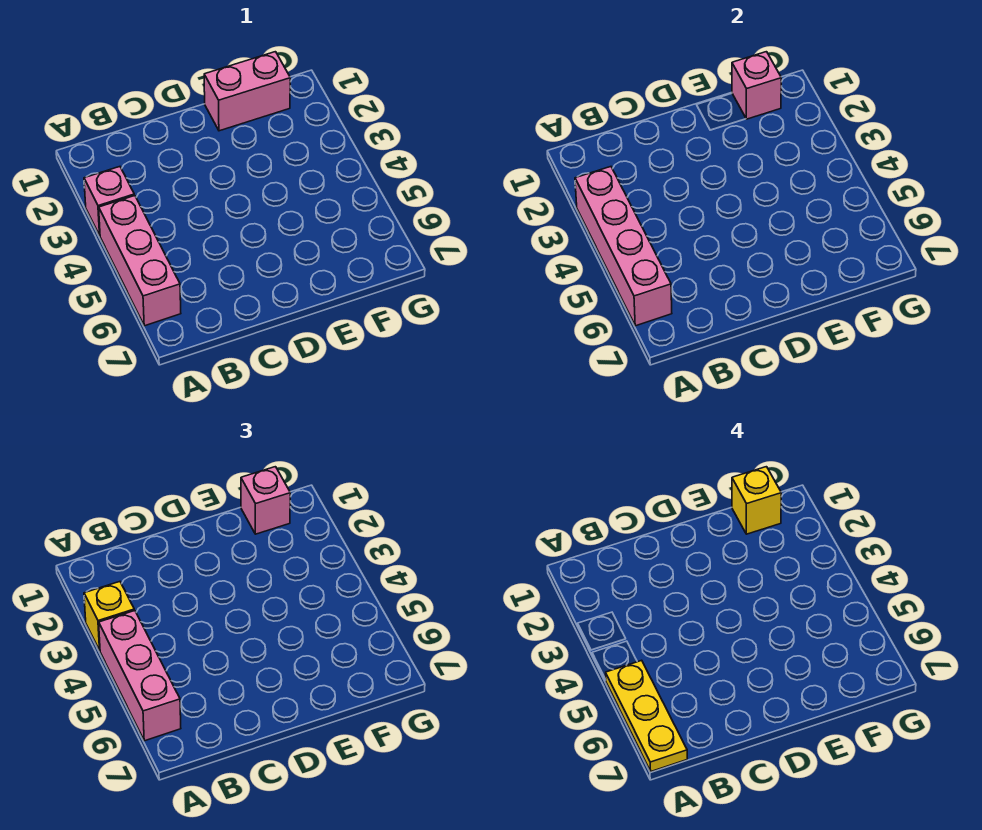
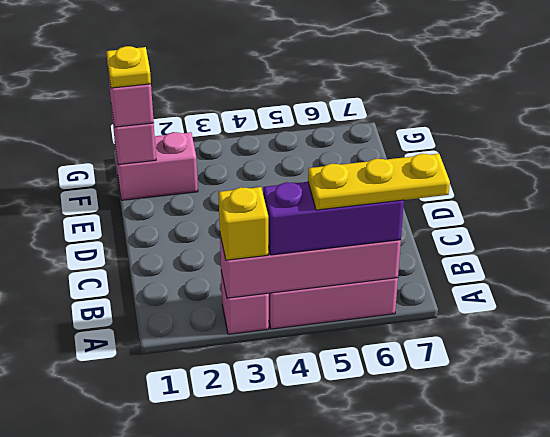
pink brick A4:A6 level 3 -> purple brick A4:A6 level 3
pink brick E1:F1 level 1 -> pink brick F1:F2 level 1
yellow brick F1 level 4 -> yellow plate F1 level 4

